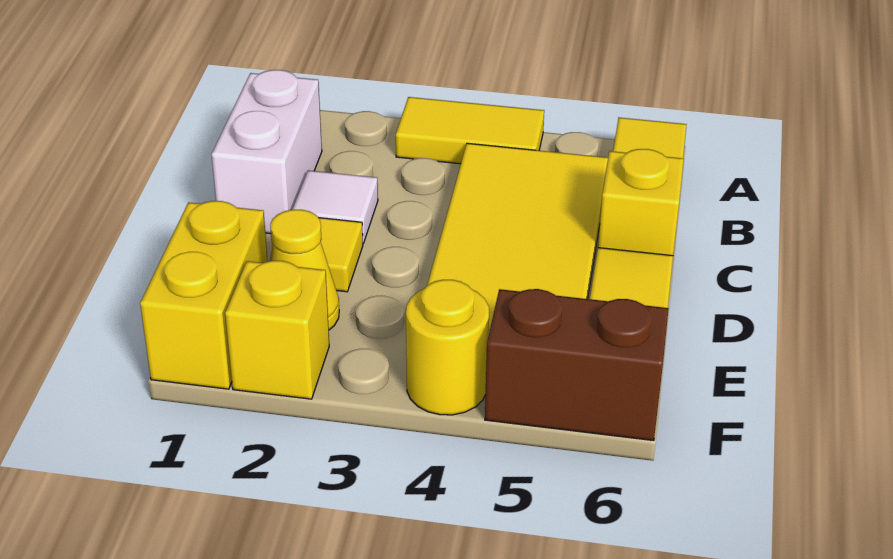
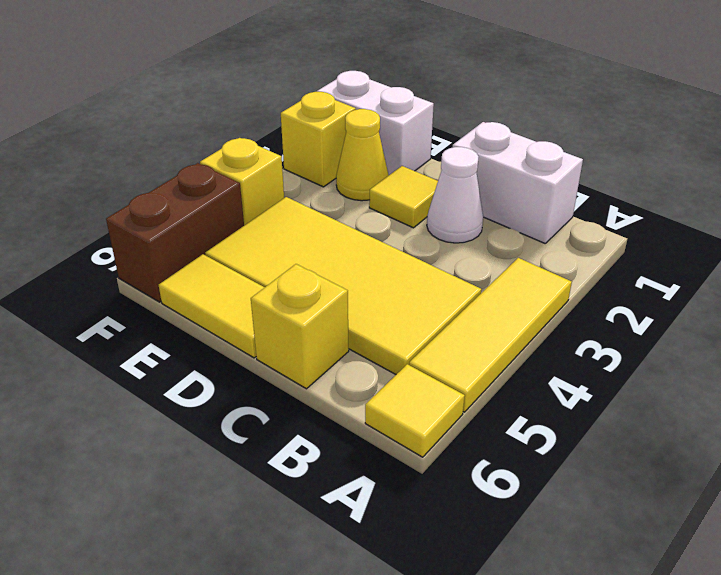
yellow tile A3:A4 level 1 -> yellow tile A3:A5 level 1
white tile C2 level 1 -> white cone C2 level 1
yellow brick E1:F1 level 1 -> white brick E1:F1 level 1
yellow round brick F4 level 1 -> yellow brick F4 level 1

